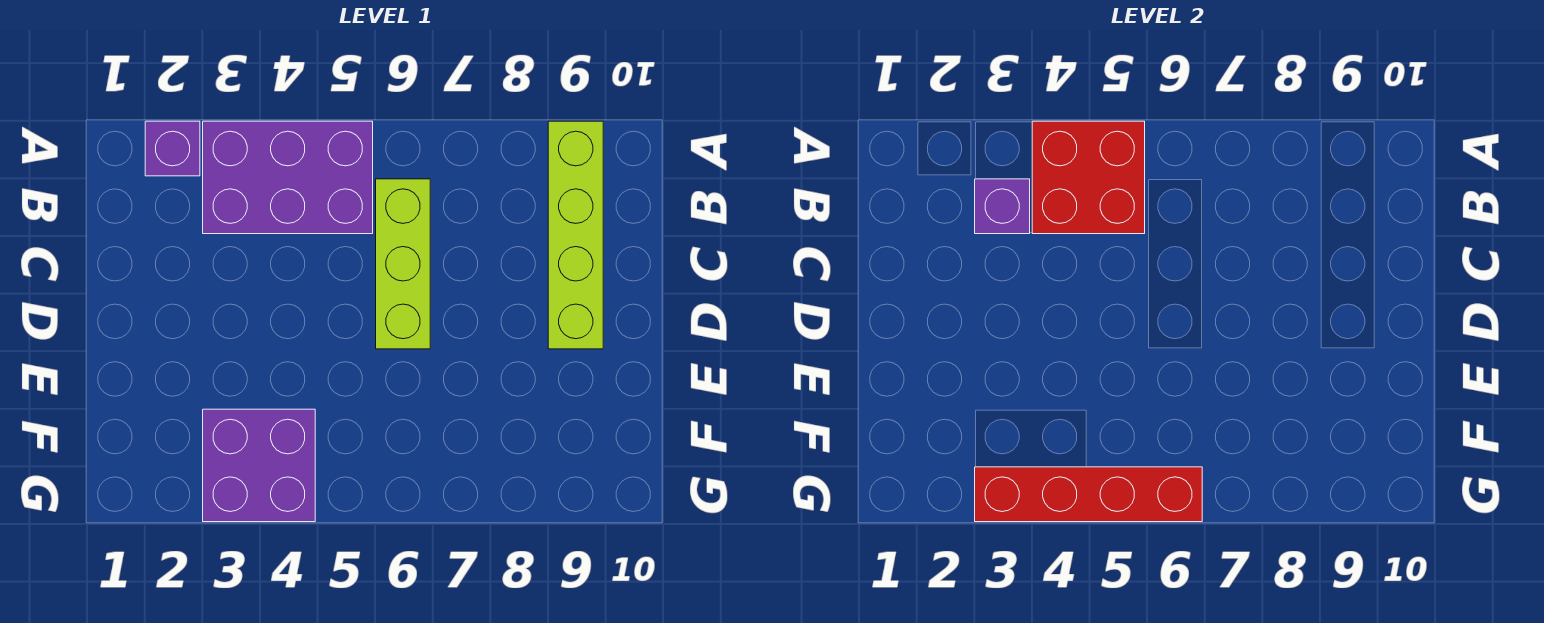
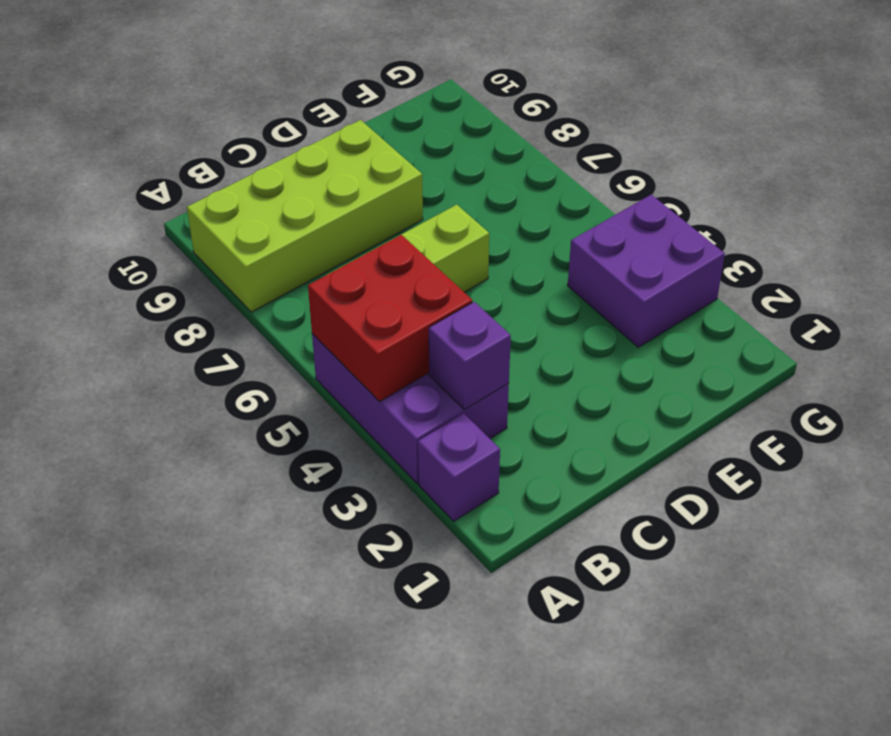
lime brick A9:D9 level 1 -> lime brick A8:D9 level 1
red brick G3:G6 level 2 -> none

